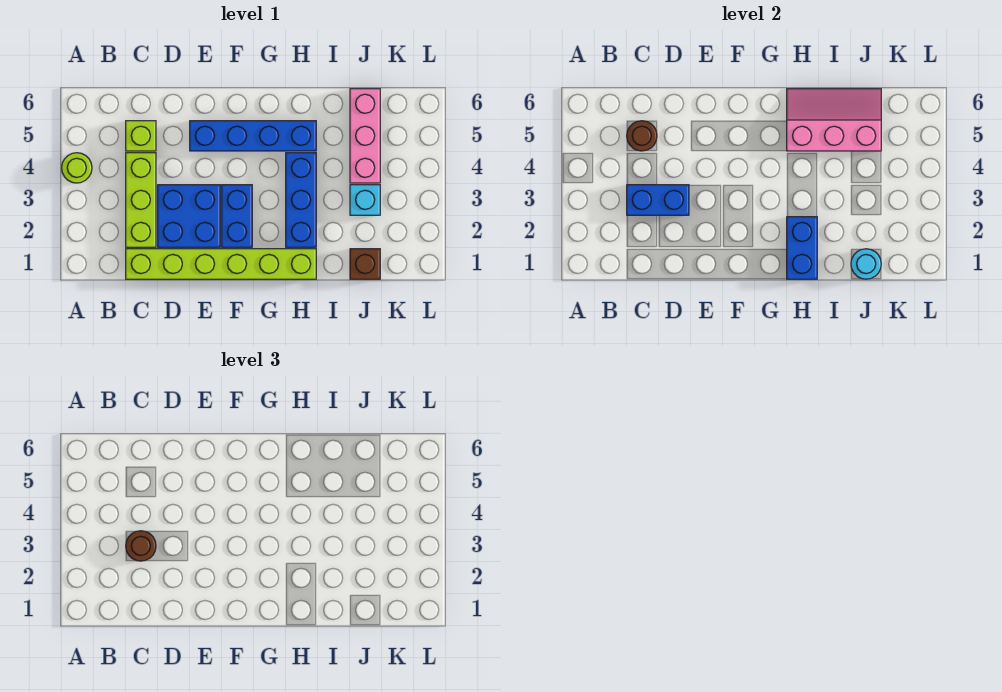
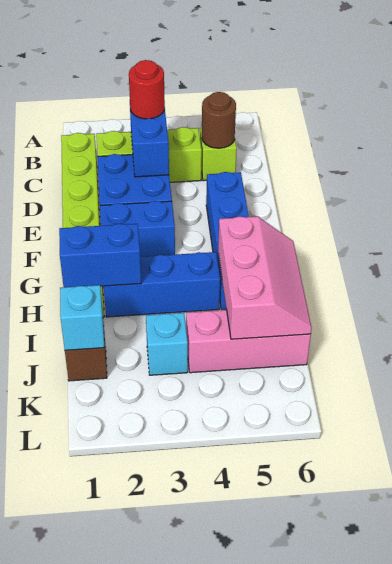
lime round brick A4 level 1 -> none
brown round brick C3 level 3 -> red round brick C3 level 3
cyan round brick J1 level 2 -> cyan brick J1 level 2

